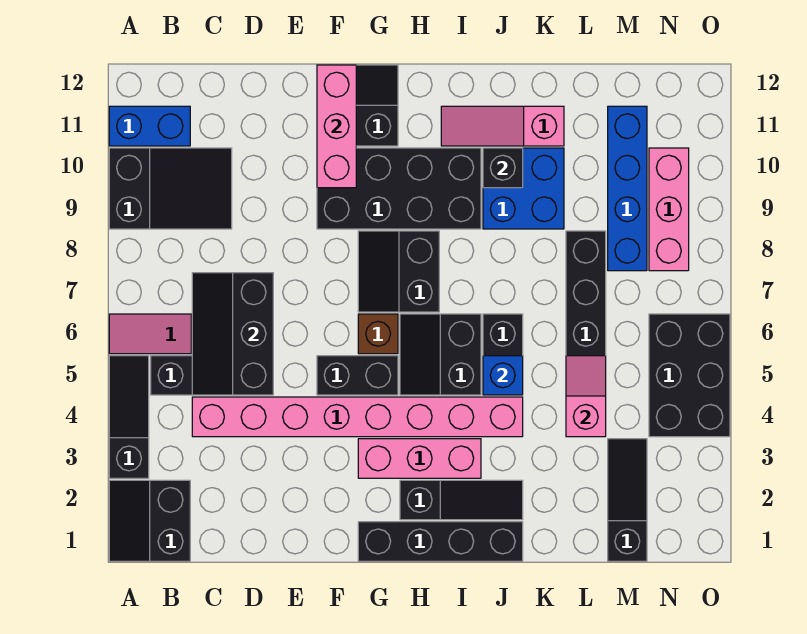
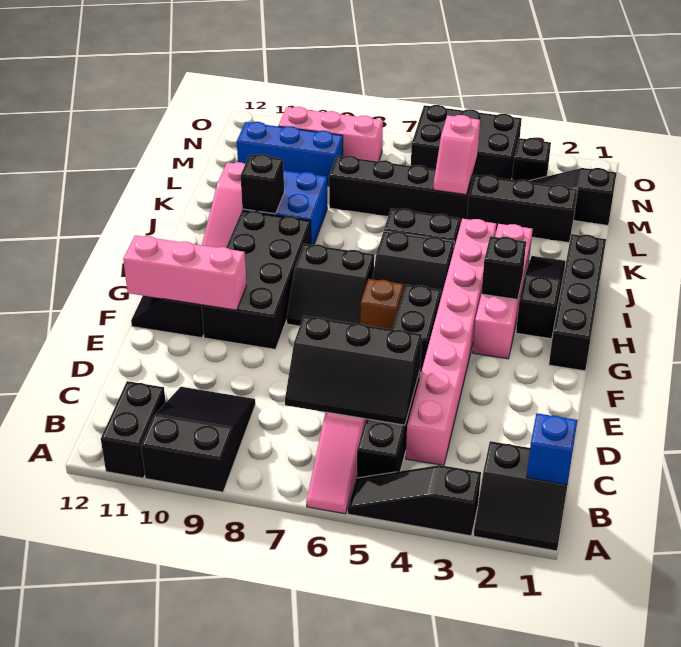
blue brick A11:B11 level 1 -> black brick A11:B11 level 1
pink brick G3:I3 level 1 -> pink brick G3:J3 level 1
none -> black brick H3 level 2
blue brick J5 level 2 -> blue brick B1 level 2
none -> black brick L2:L4 level 1
pink slope L4:L5 level 2 top 4 -> pink slope L5:M5 level 2 top M
blue brick M8:M11 level 1 -> blue brick M9:M11 level 1
none -> black brick N3 level 1

